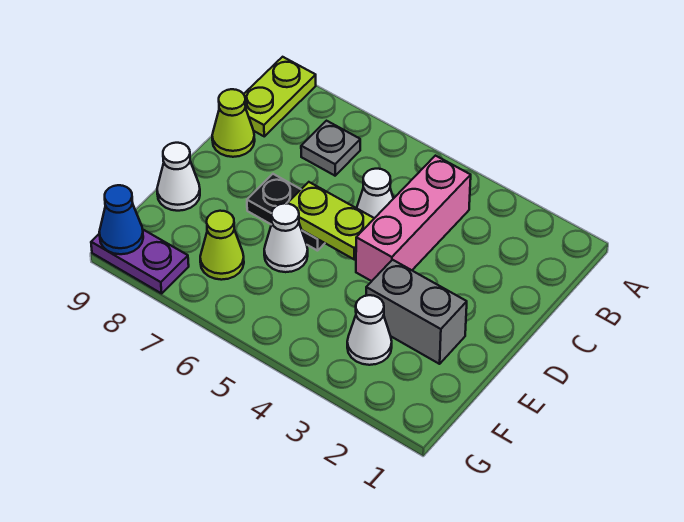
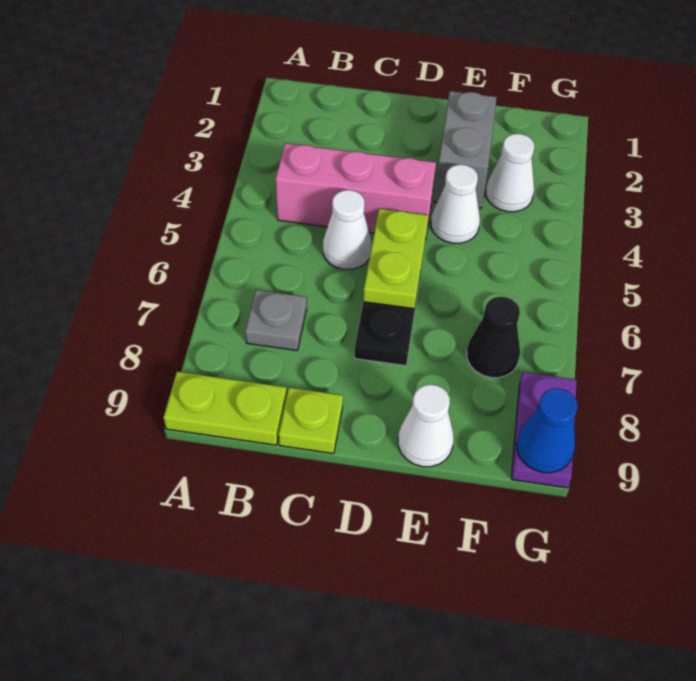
lime cone C9 level 1 -> lime plate C9 level 1
white cone E6 level 1 -> white cone E4 level 1
lime cone F7 level 1 -> black cone F7 level 1

